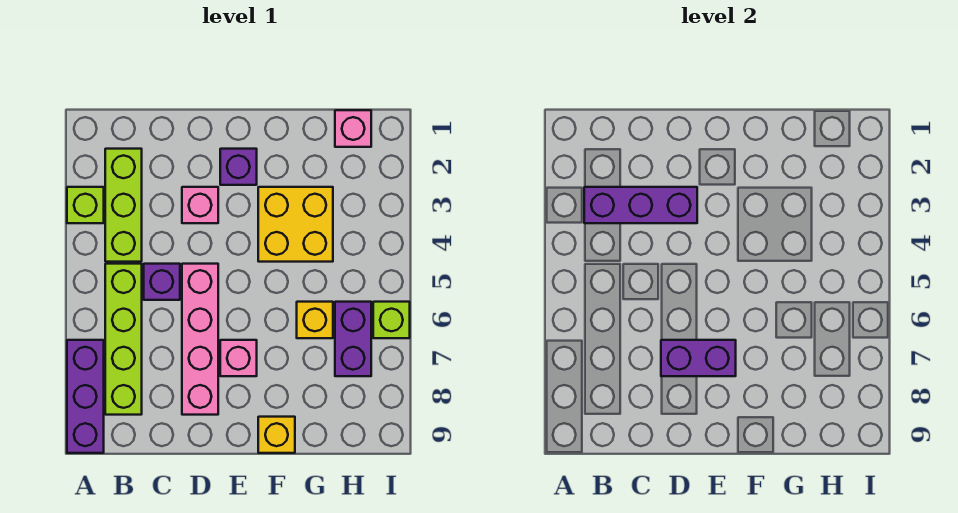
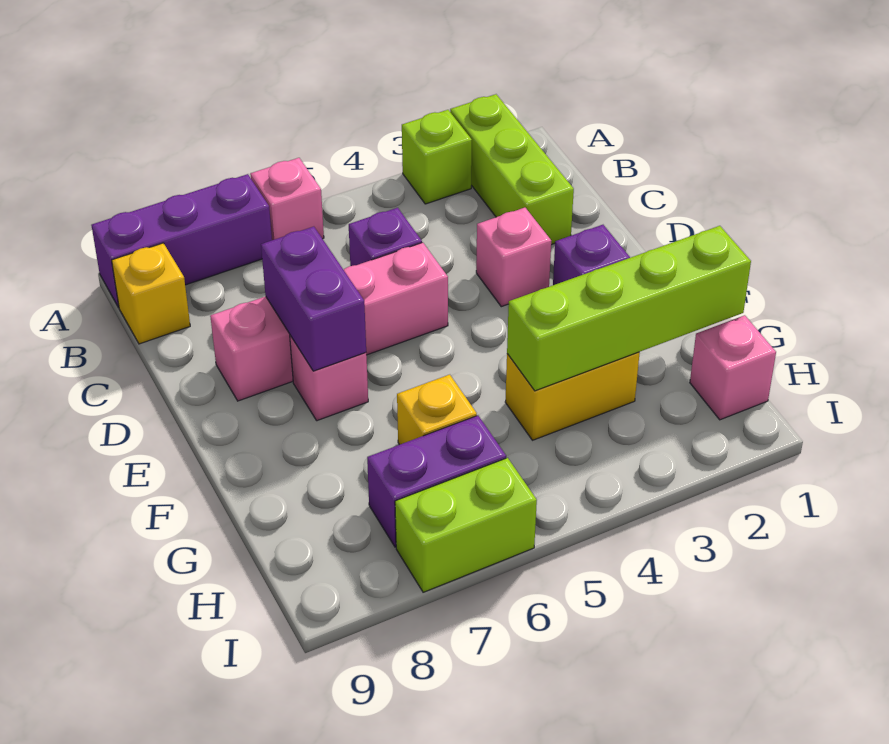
none -> pink brick A6 level 1
lime brick B2:B4 level 1 -> lime brick A2:C2 level 1
purple brick B3:D3 level 2 -> none
lime brick B5:B8 level 1 -> lime brick G1:G4 level 2
yellow brick F3:G4 level 1 -> yellow brick G3:G4 level 1
yellow brick F9 level 1 -> yellow brick B9 level 1
lime brick I6 level 1 -> lime brick I6:I7 level 1

